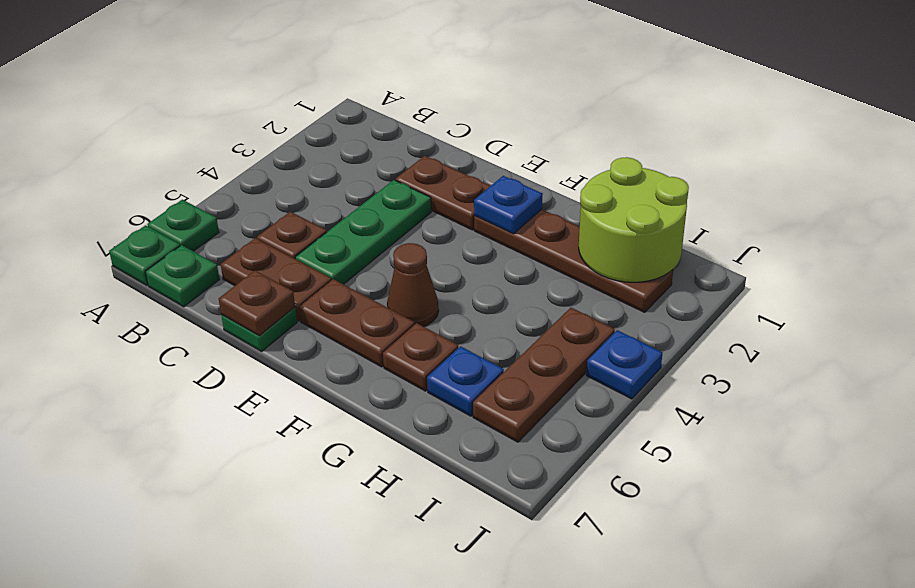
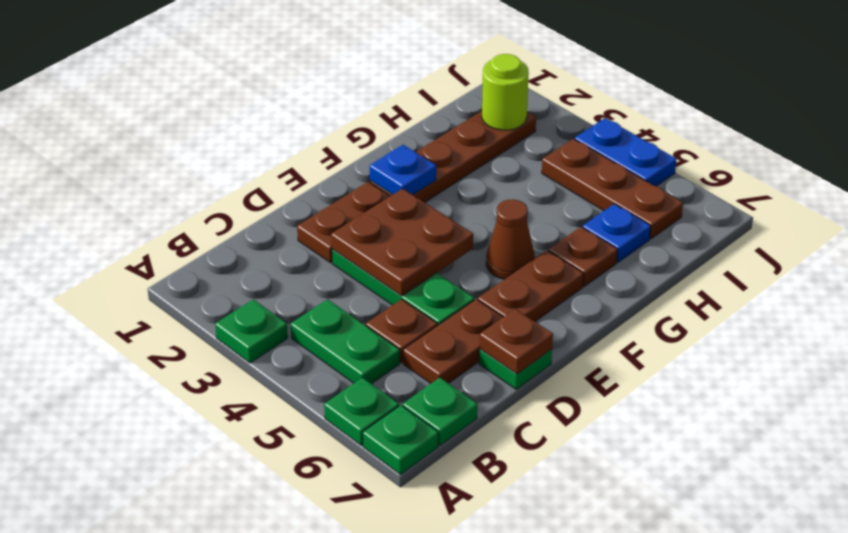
none -> green plate A3 level 1
none -> green plate B4:B5 level 1
none -> brown plate D3:E4 level 2
lime round brick H1:I2 level 2 -> lime round brick I2 level 2
blue plate J4 level 1 -> blue plate J4:J5 level 1

